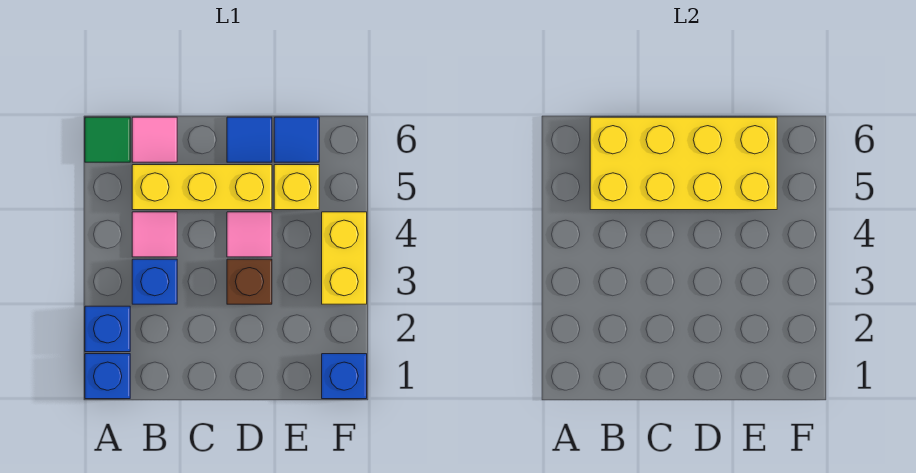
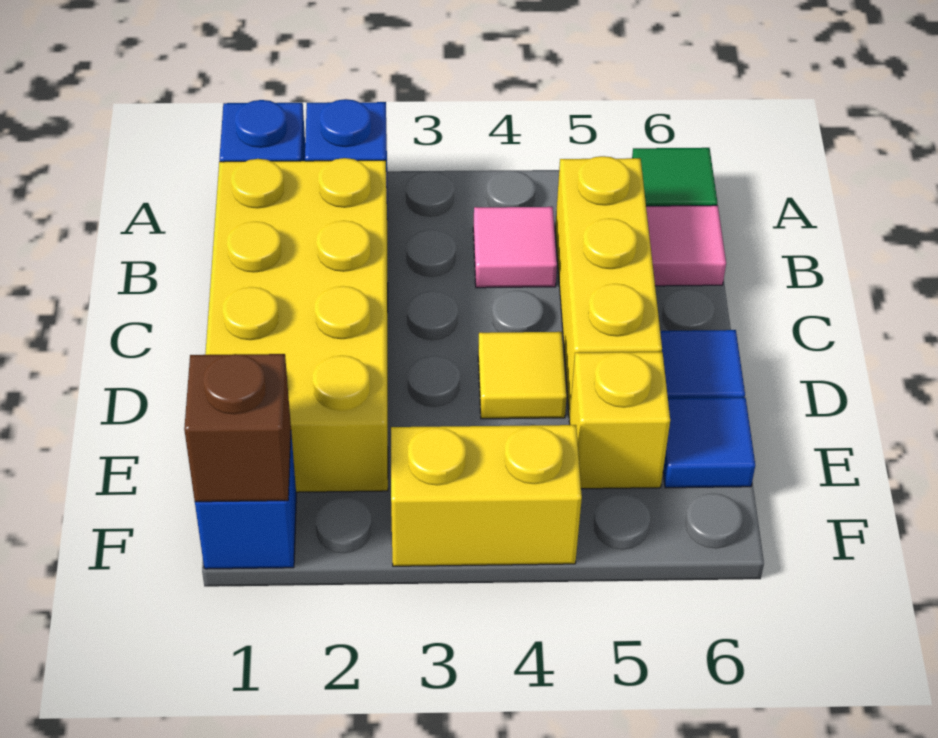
blue brick B3 level 1 -> none
yellow brick B5:E6 level 2 -> yellow brick B1:E2 level 1
brown brick D3 level 1 -> brown brick F1 level 2
pink tile D4 level 1 -> yellow tile D4 level 1

